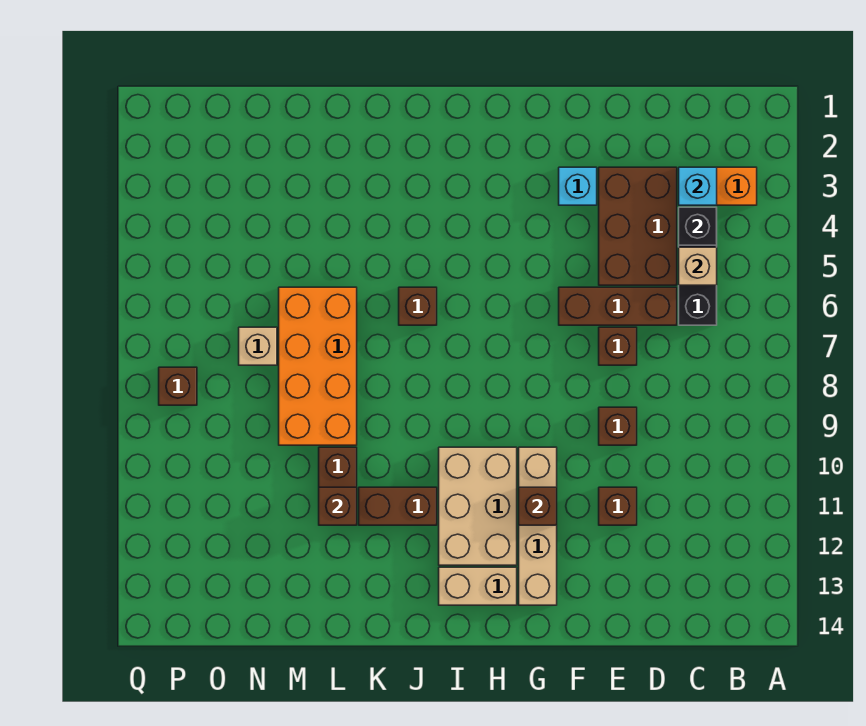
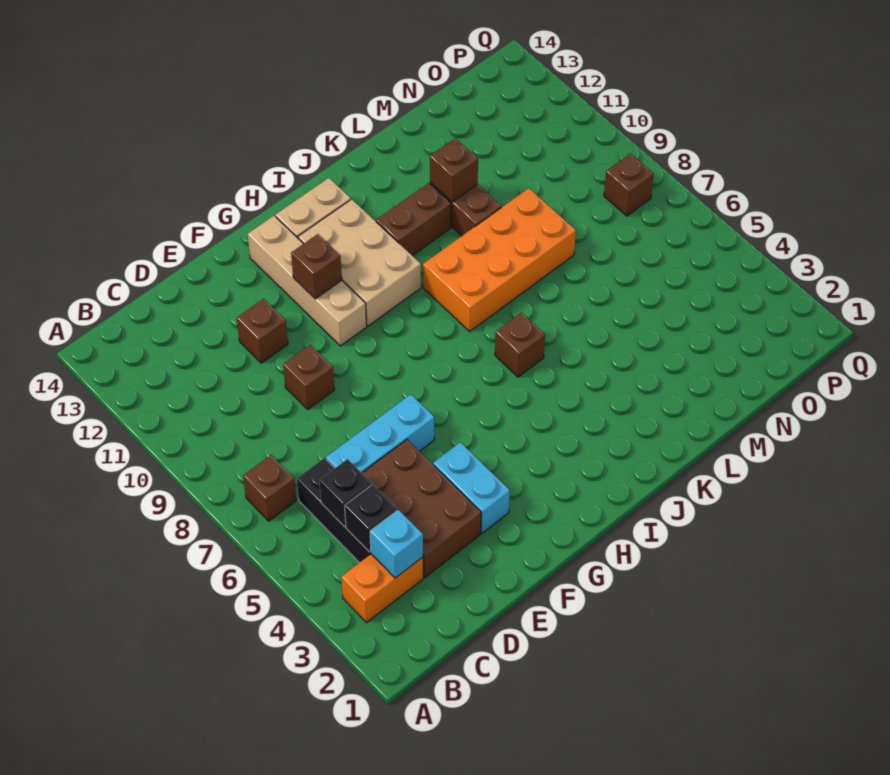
tan brick C5 level 2 -> black brick C5 level 2
brown brick D6:F6 level 1 -> cyan brick D6:F6 level 1
brown brick E7 level 1 -> brown brick B7 level 1
cyan brick F3 level 1 -> cyan brick F3:F4 level 1
orange brick L6:M9 level 1 -> orange brick J8:M9 level 1
tan brick N7 level 1 -> none

